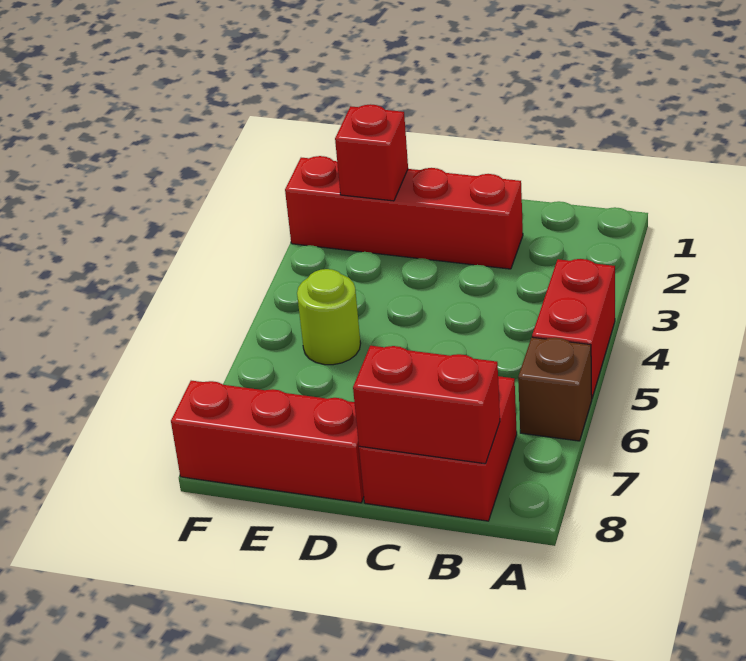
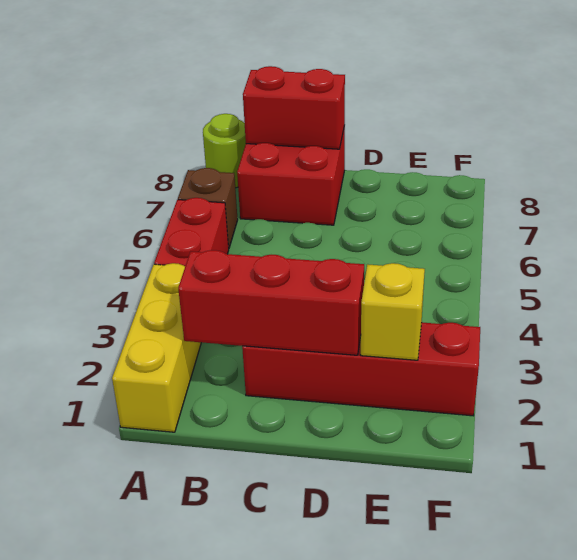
none -> yellow brick A1:A3 level 1
red brick D8:F8 level 1 -> red brick B2:D2 level 2
red brick E2 level 2 -> yellow brick E2 level 2
lime round brick E5 level 1 -> lime round brick A8 level 1

